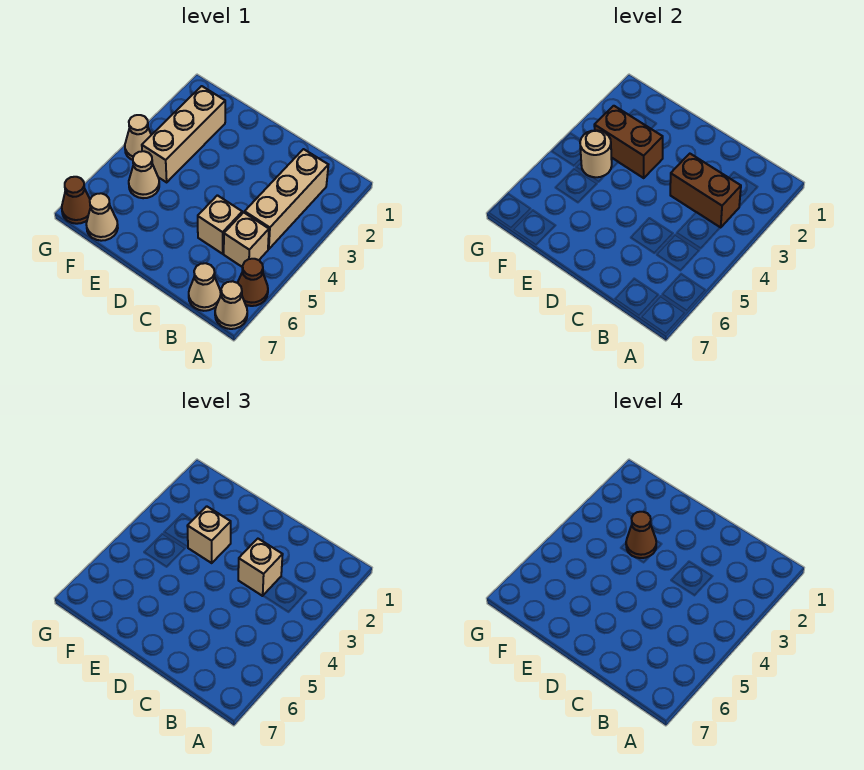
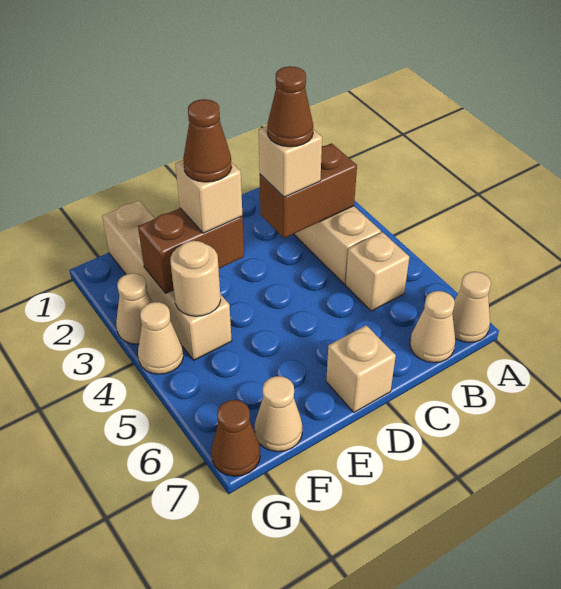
brown cone A6 level 1 -> brown cone C3 level 4
tan brick C5 level 1 -> tan brick D7 level 1
tan brick F2:F4 level 1 -> tan brick F1:F4 level 1
tan cone F5 level 1 -> tan cone G3 level 1

